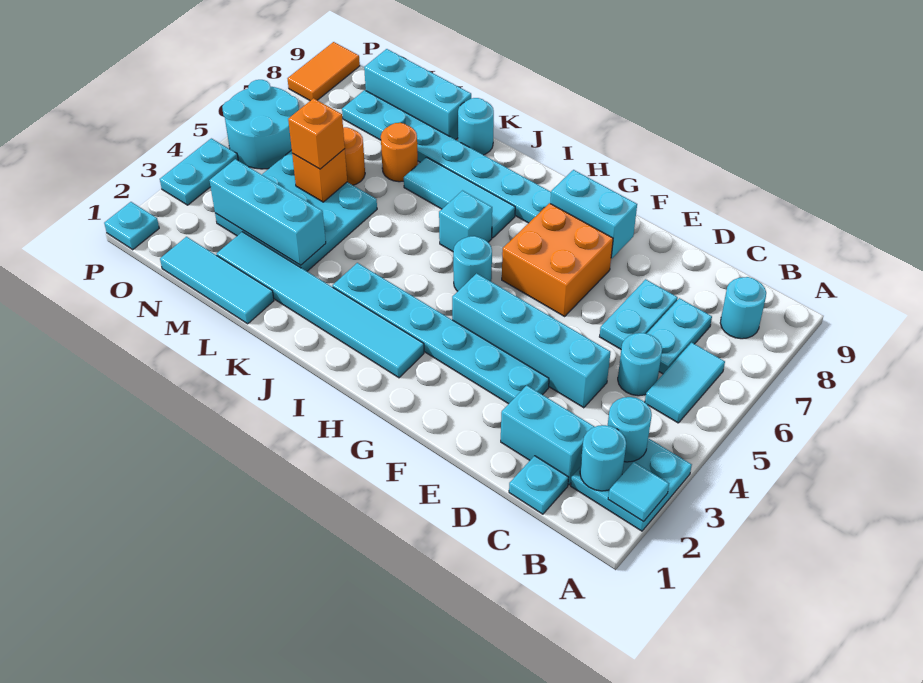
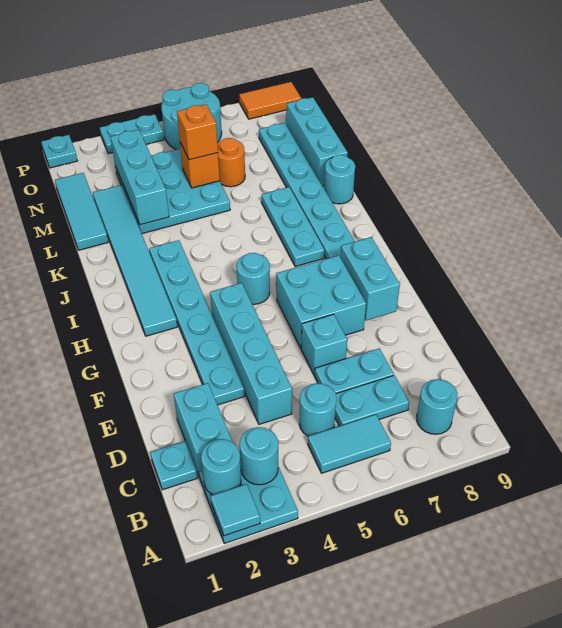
orange brick F6:G7 level 1 -> cyan brick F6:G7 level 1
cyan brick I6 level 1 -> cyan brick E6 level 1
cyan tile I7:K7 level 1 -> cyan plate I7:K7 level 1
orange round brick L7 level 1 -> none

